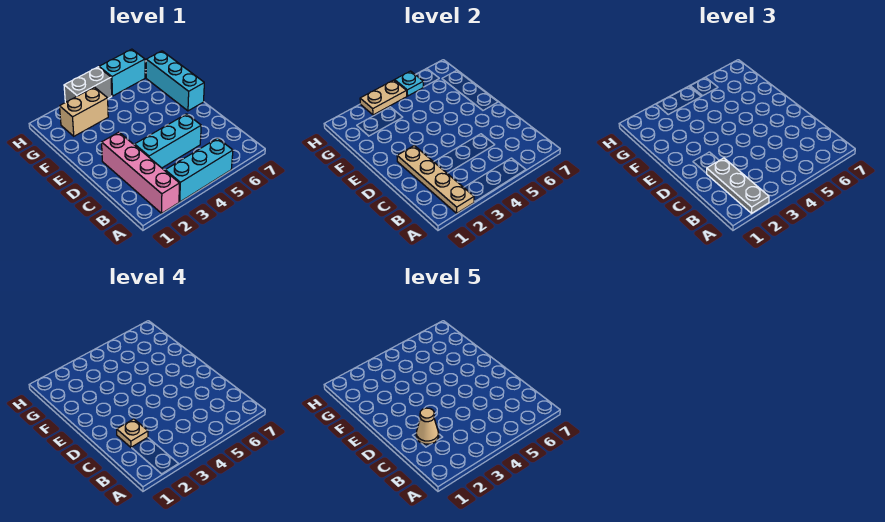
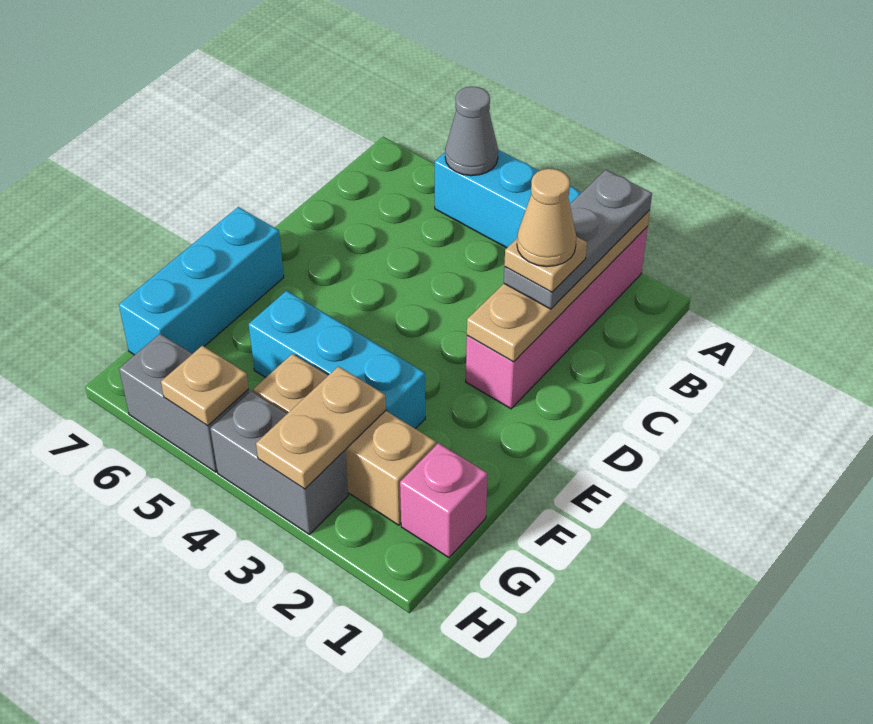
none -> grey cone A5 level 2
cyan brick C3:C5 level 1 -> cyan brick F3:F5 level 1
none -> pink brick G1 level 1
tan brick G2:G3 level 1 -> tan brick G2:G4 level 1
tan plate H3:H4 level 2 -> tan plate G3:H3 level 2
cyan brick H5:H6 level 1 -> grey brick H5:H6 level 1
cyan plate H5 level 2 -> tan plate H5 level 2

